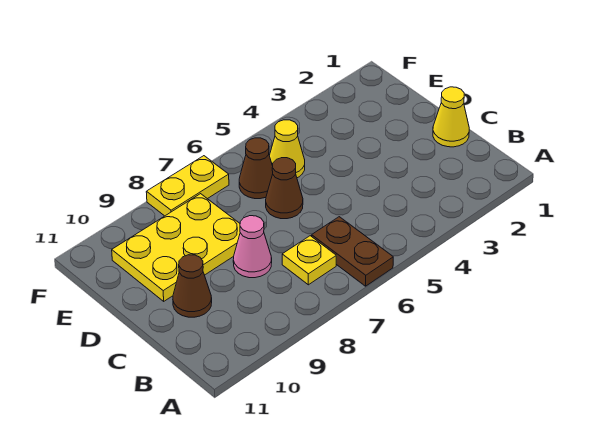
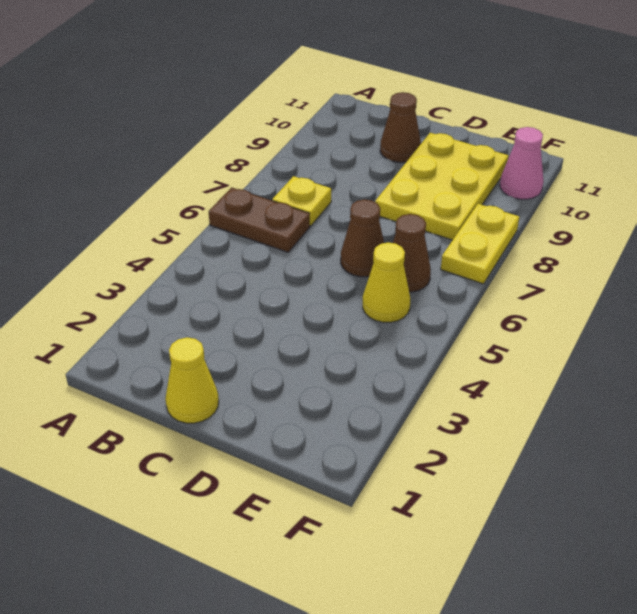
pink cone C8 level 1 -> pink cone F10 level 1

